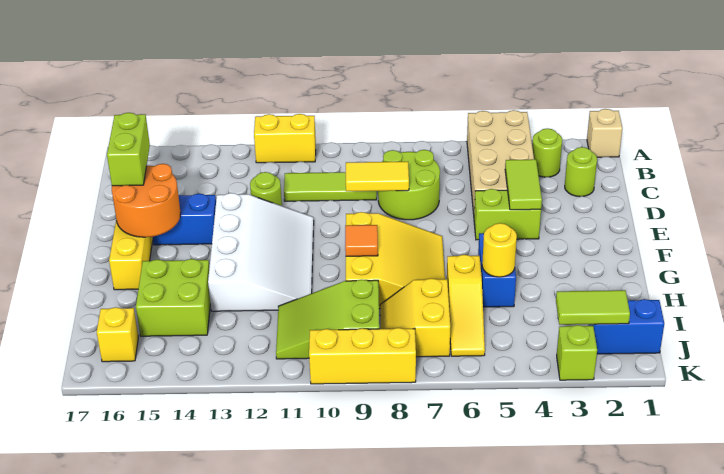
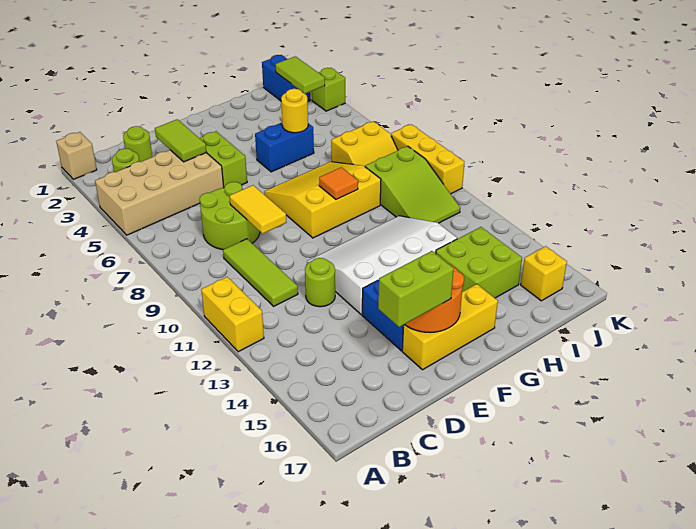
lime tile D4:E4 level 2 -> lime tile D3:D4 level 2
yellow slope H6:J6 level 1 top H -> none

